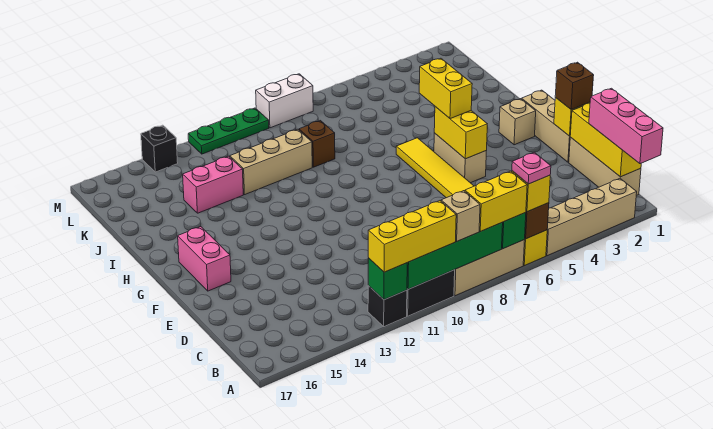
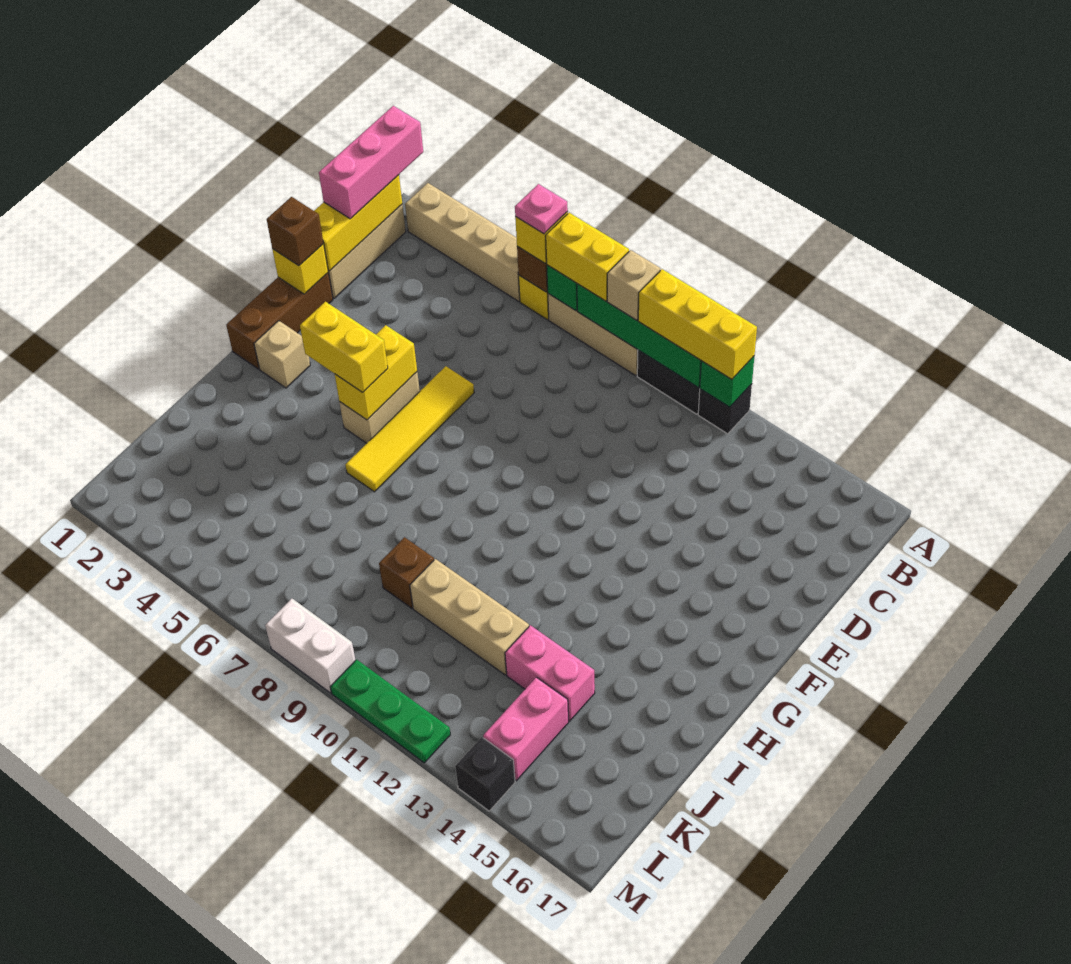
tan brick E1:G1 level 1 -> brown brick E1:G1 level 1
pink brick F16:G16 level 1 -> pink brick K14:L14 level 1
yellow brick G5:H5 level 3 -> yellow brick G4:G5 level 3

